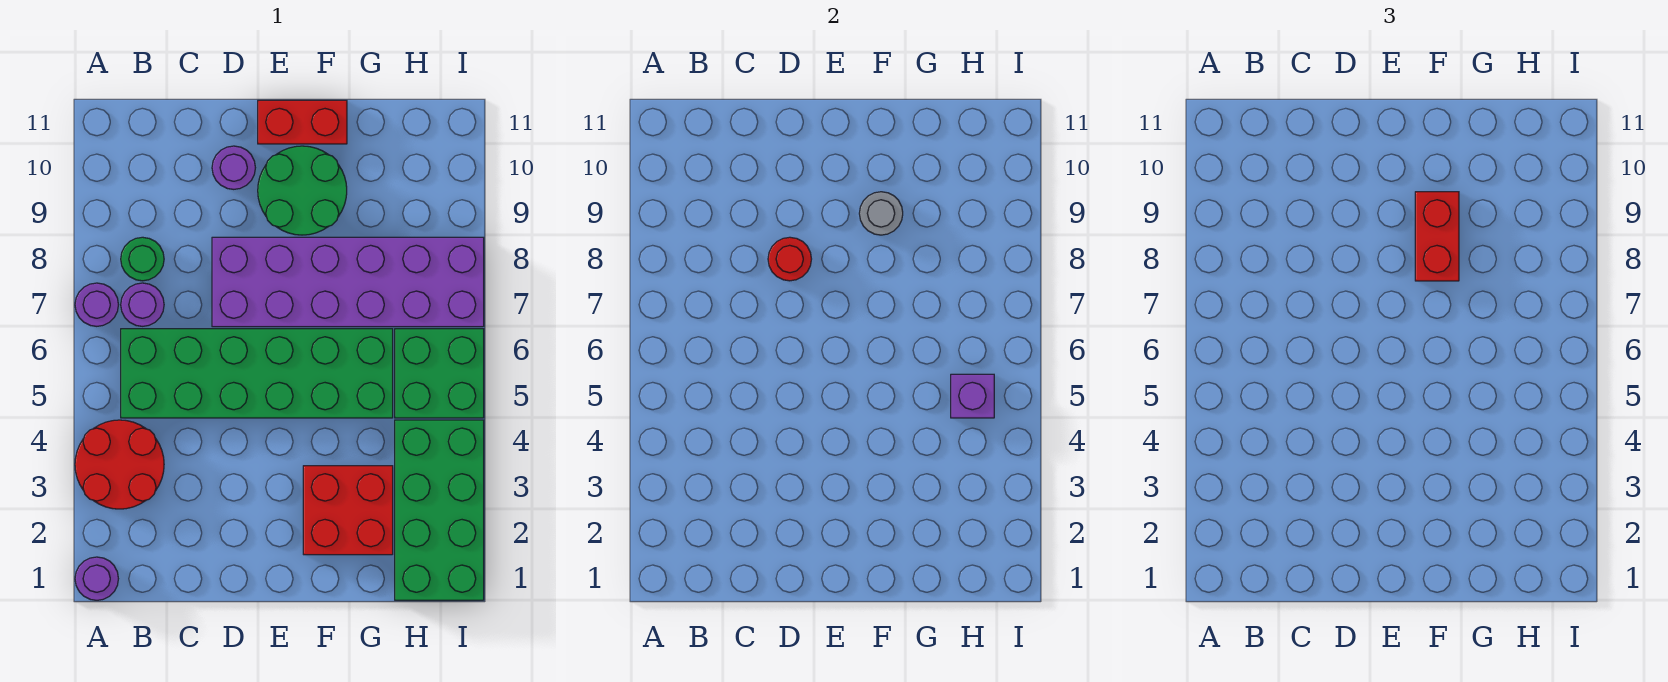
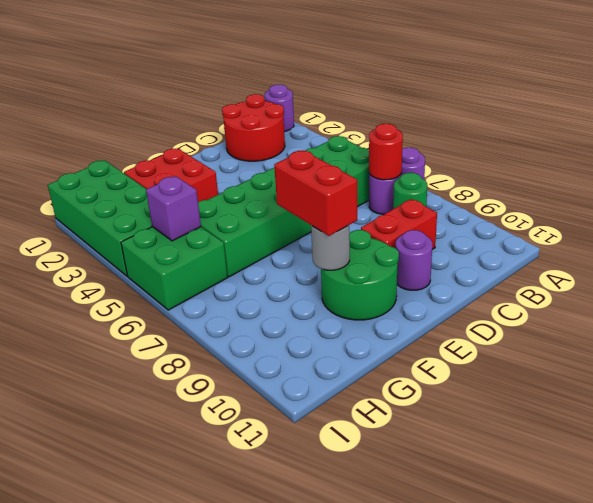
red round brick A3:B4 level 1 -> red round brick B1:C2 level 1
purple brick D7:I8 level 1 -> none
red round brick D8 level 2 -> red round brick B7 level 2
red brick E11:F11 level 1 -> red brick C9:D9 level 1

